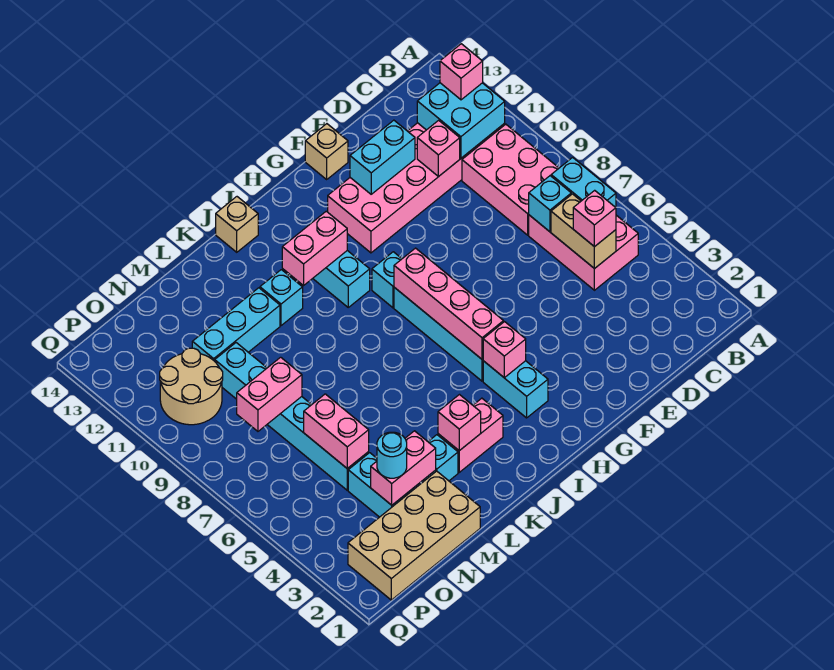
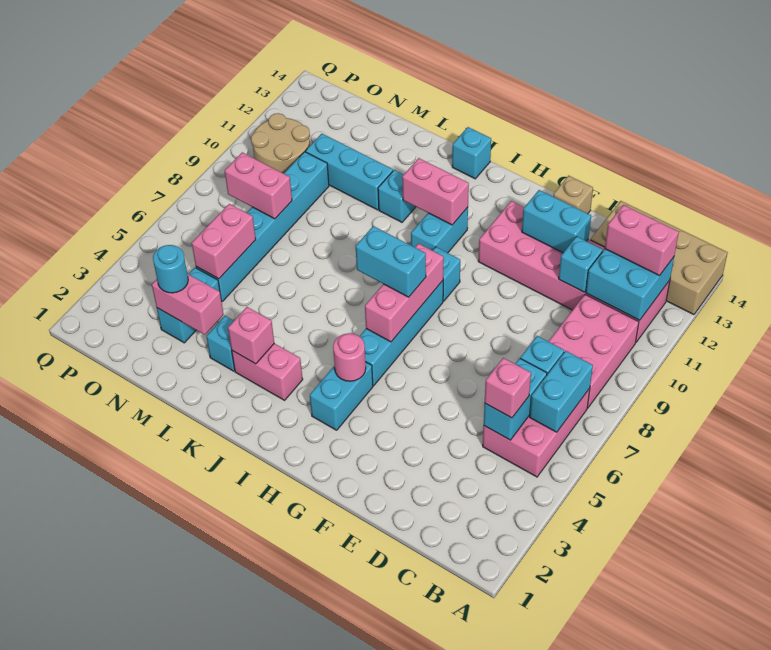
pink brick B12 level 3 -> pink brick B12:C12 level 3
tan brick C5:C6 level 2 -> cyan brick C5:C6 level 2
pink brick D11 level 2 -> cyan brick D11 level 2
pink brick H4 level 2 -> pink round brick H4 level 2
pink brick H5:H8 level 2 -> pink brick H6:H8 level 2
none -> cyan brick H7:I7 level 3
tan brick J14 level 1 -> cyan brick J14 level 1
tan brick M1:P2 level 1 -> tan brick A13:D14 level 1

